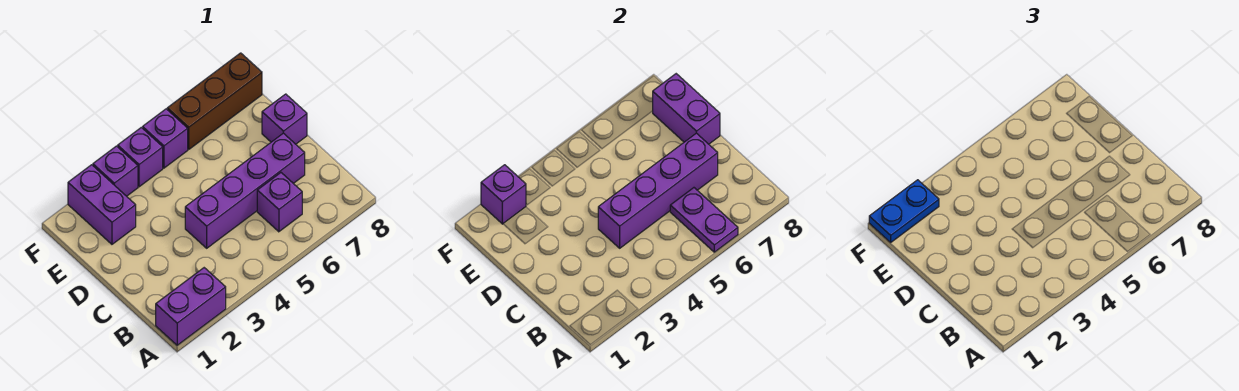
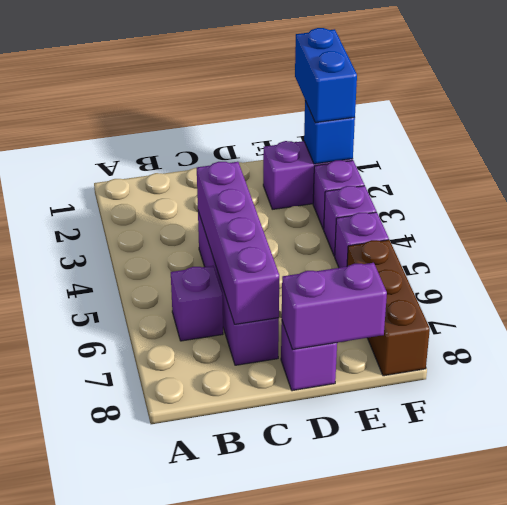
purple brick A1:A2 level 1 -> none
purple plate A6:B6 level 2 -> none
blue plate F1:F2 level 3 -> blue brick F1:F2 level 3
purple brick F2 level 2 -> blue brick F2 level 2

